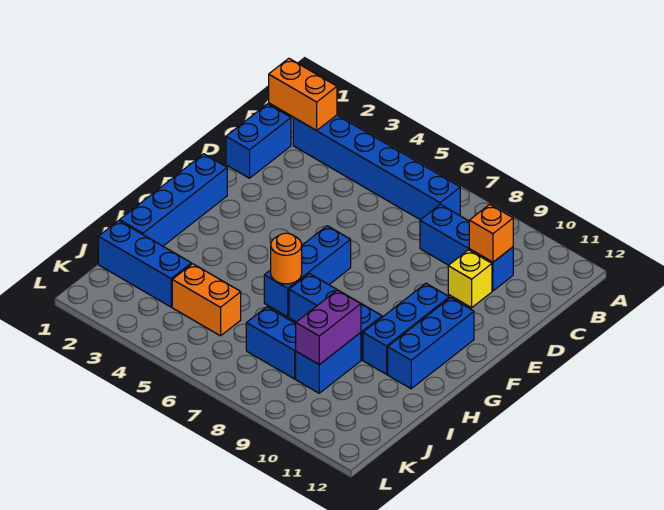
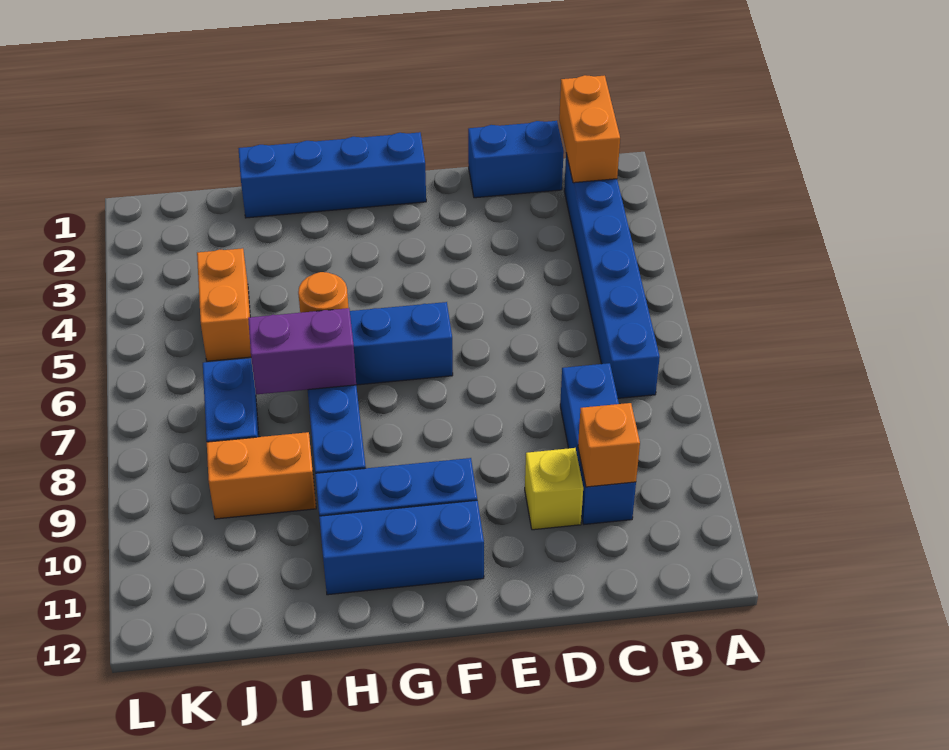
blue brick I9:J9 level 1 -> orange brick I9:J9 level 1
purple brick I9:J9 level 2 -> purple brick H7:I7 level 2
blue brick J1:J3 level 1 -> none

